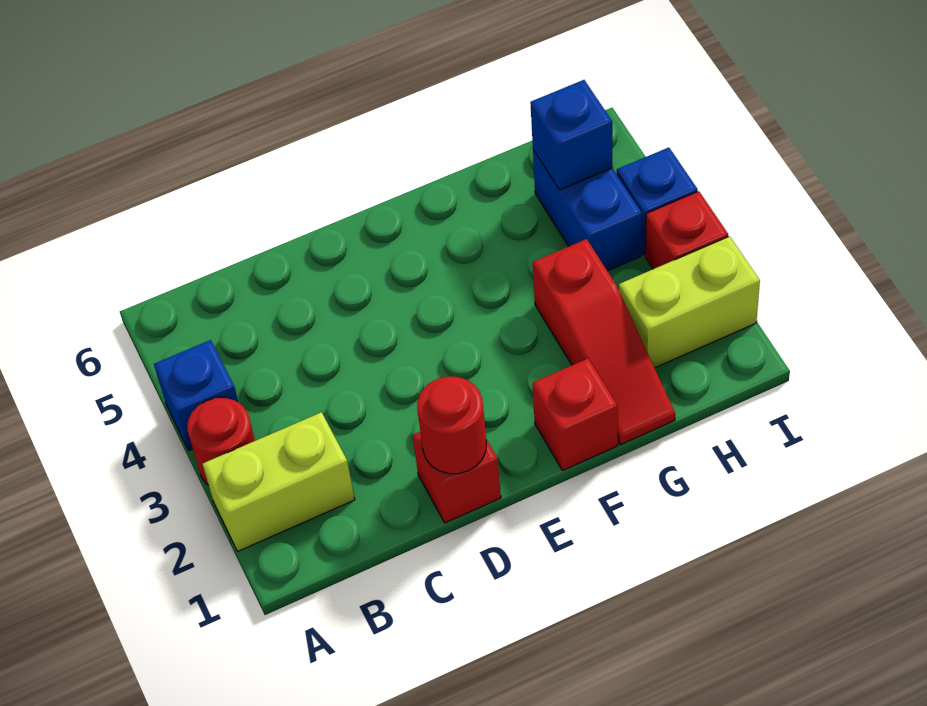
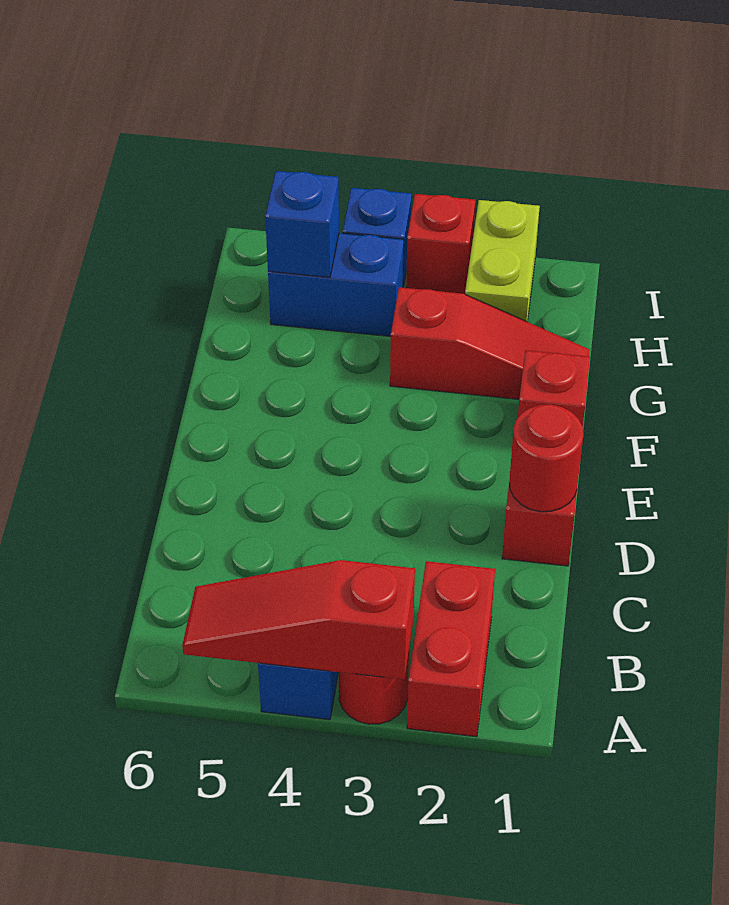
lime brick A2:B2 level 1 -> red brick A2:B2 level 1
none -> red slope A3:A5 level 2 top 3

